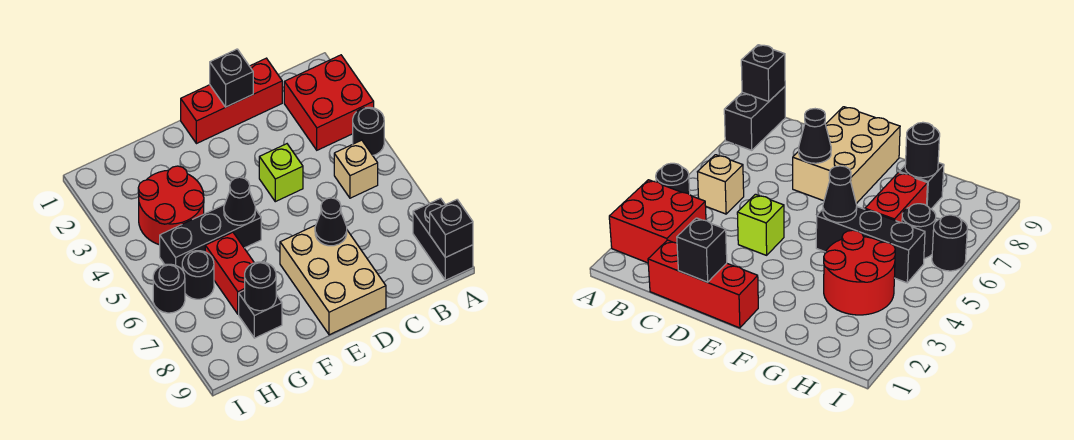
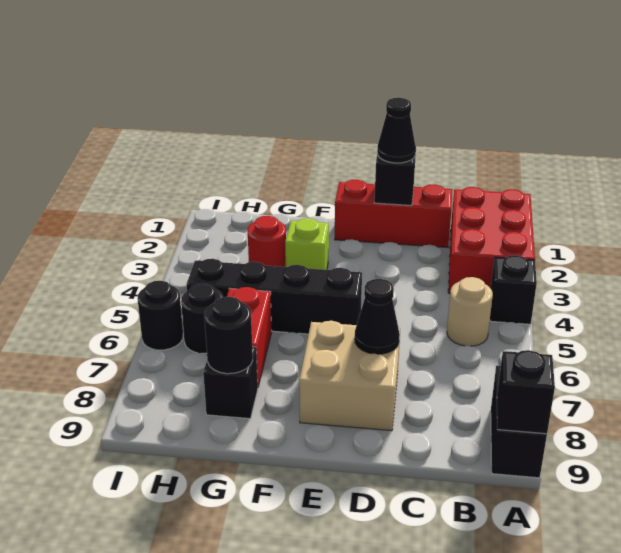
red brick A2:B3 level 1 -> red brick A1:B3 level 1
black round brick A4 level 1 -> black brick A4 level 1
tan brick B5 level 1 -> tan round brick B5 level 1
lime brick D4 level 1 -> lime brick F3 level 1
tan brick D7:E9 level 1 -> tan brick D7:E8 level 1
black brick F5:H5 level 1 -> black brick E5:H5 level 1
black cone F5 level 2 -> black cone D1 level 3
red round brick G3:H4 level 1 -> red round brick G3 level 1

